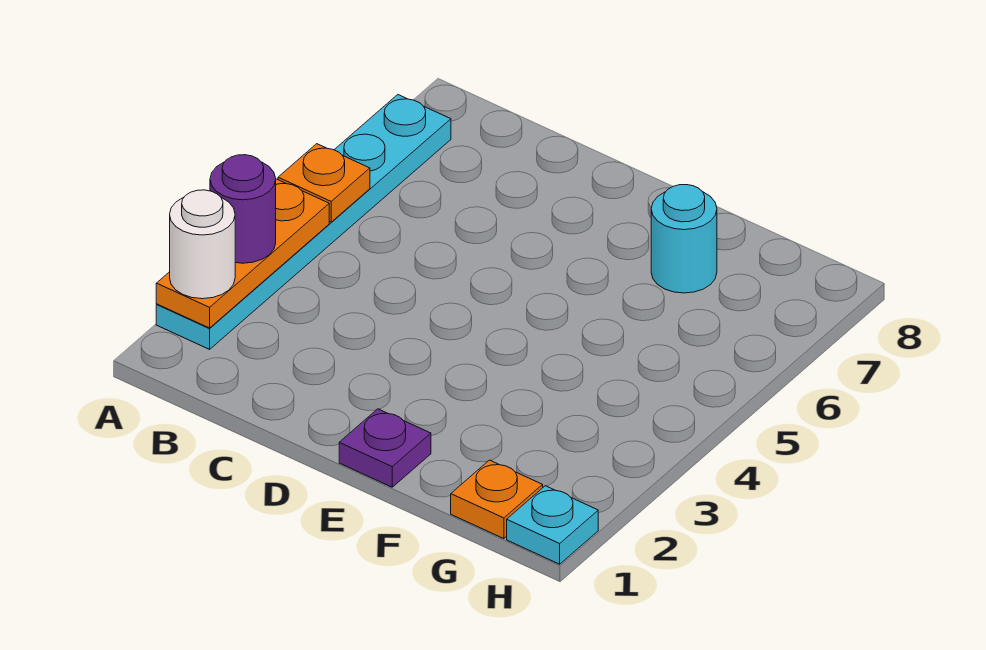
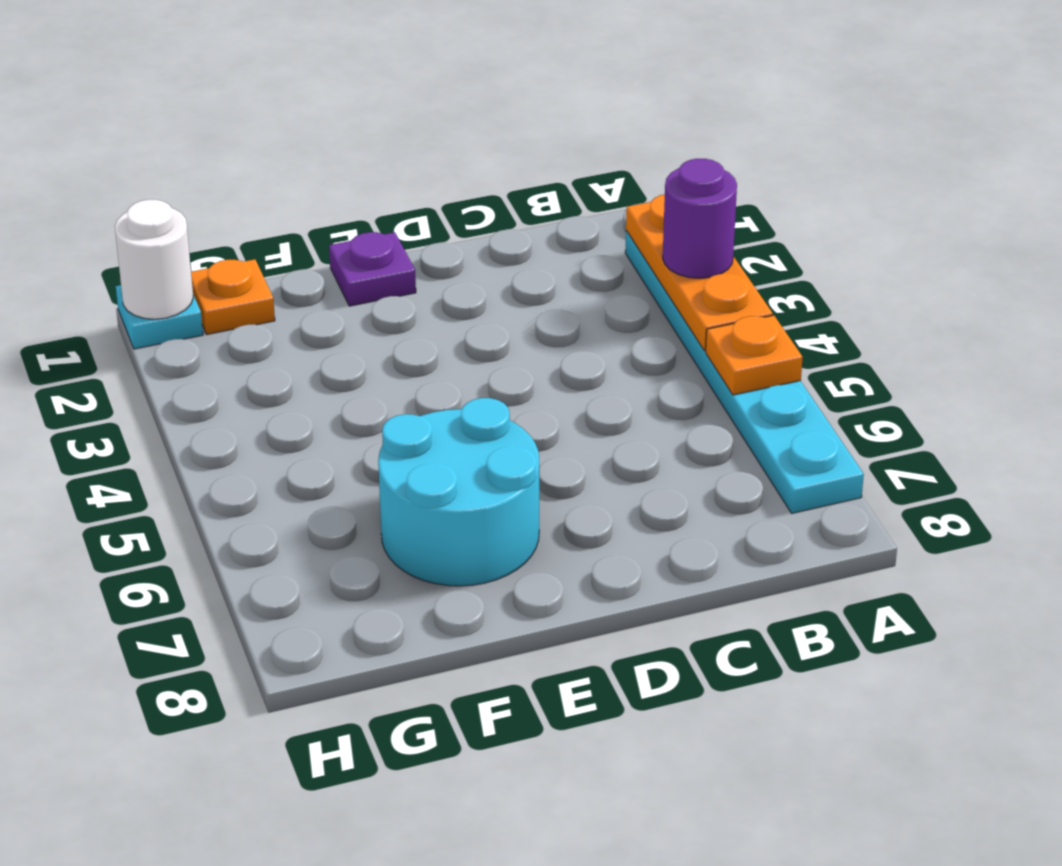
white round brick A2 level 3 -> white round brick H1 level 2
cyan round brick F7 level 1 -> cyan round brick E6:F7 level 1

